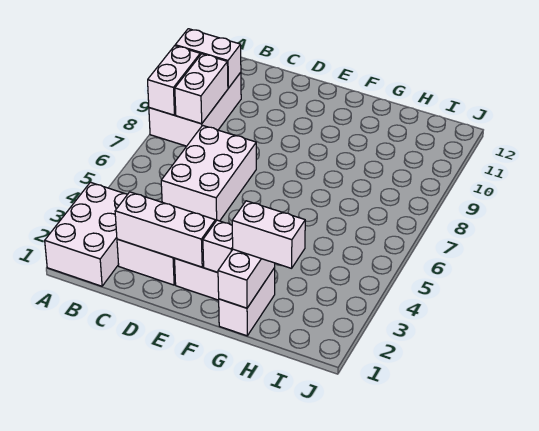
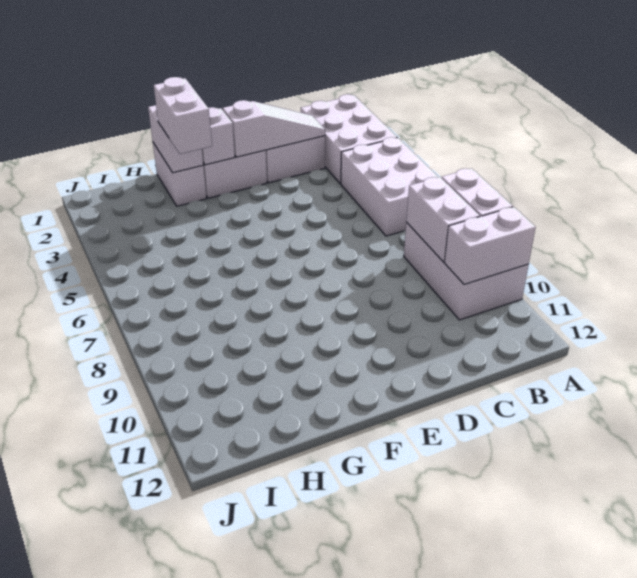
white brick C2:E2 level 2 -> white slope C2:E2 level 2 top E
white brick C5:D7 level 1 -> white brick A4:B6 level 1
white brick G2:H2 level 3 -> white brick G2:G3 level 3

